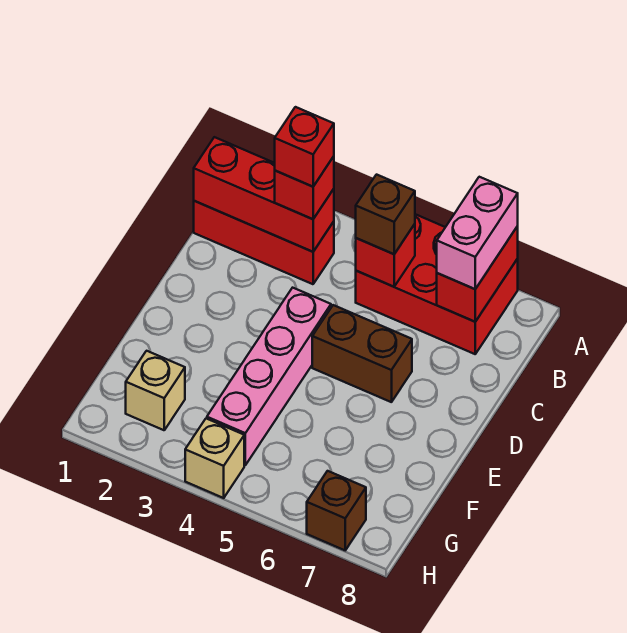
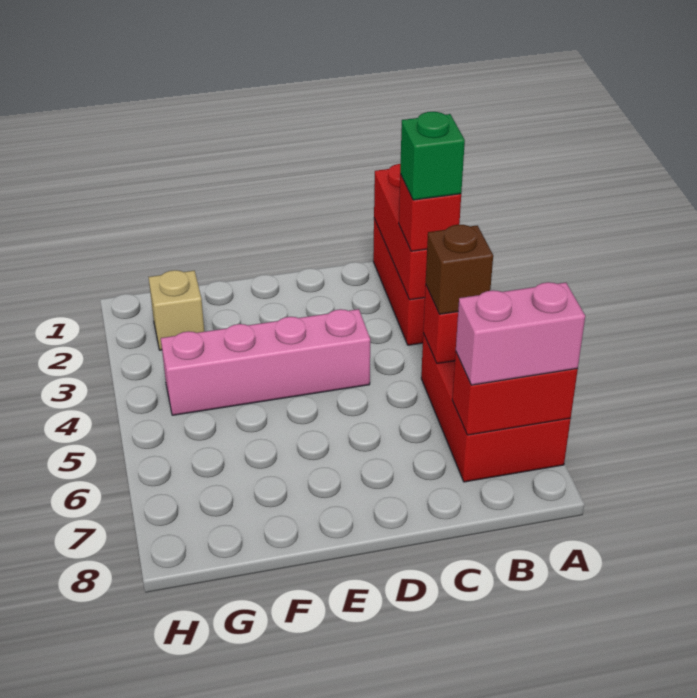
red brick B3 level 4 -> green brick B3 level 4
brown brick D5:D6 level 1 -> none
tan brick H4 level 1 -> none
brown brick H7 level 1 -> none

